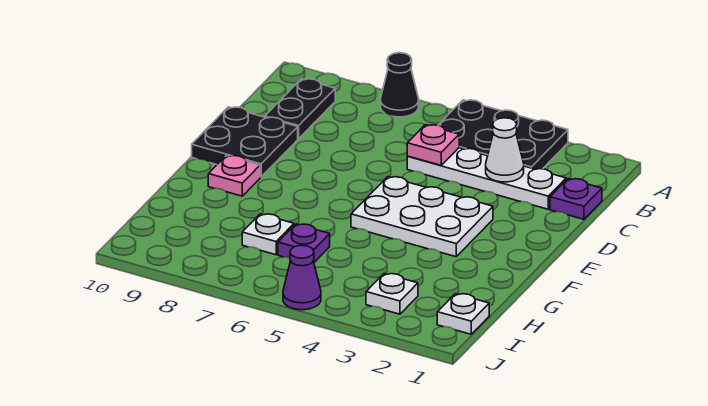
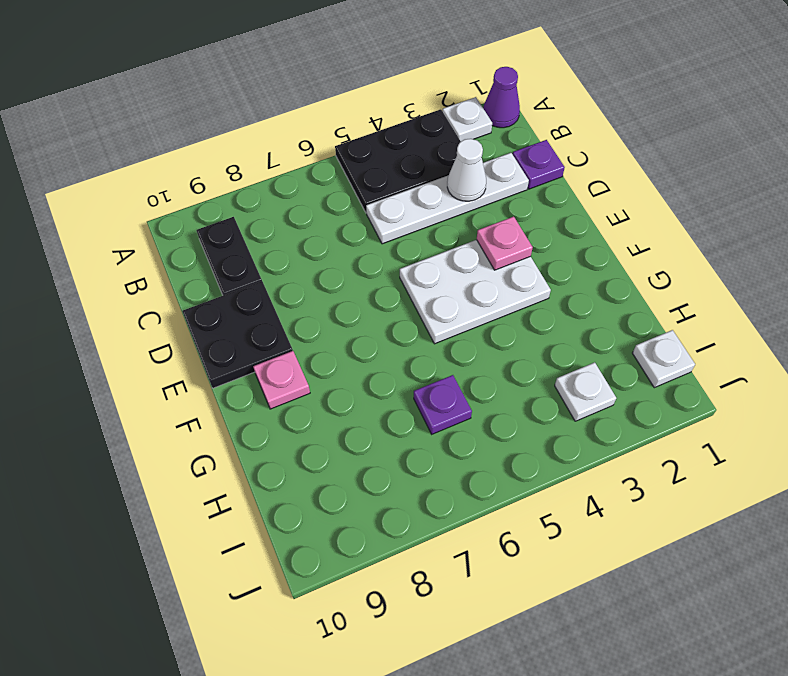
black cone A7 level 1 -> none
pink plate C5 level 2 -> pink plate E3 level 2
white plate H7 level 1 -> white plate A2 level 1
purple cone J5 level 1 -> purple cone A1 level 1

